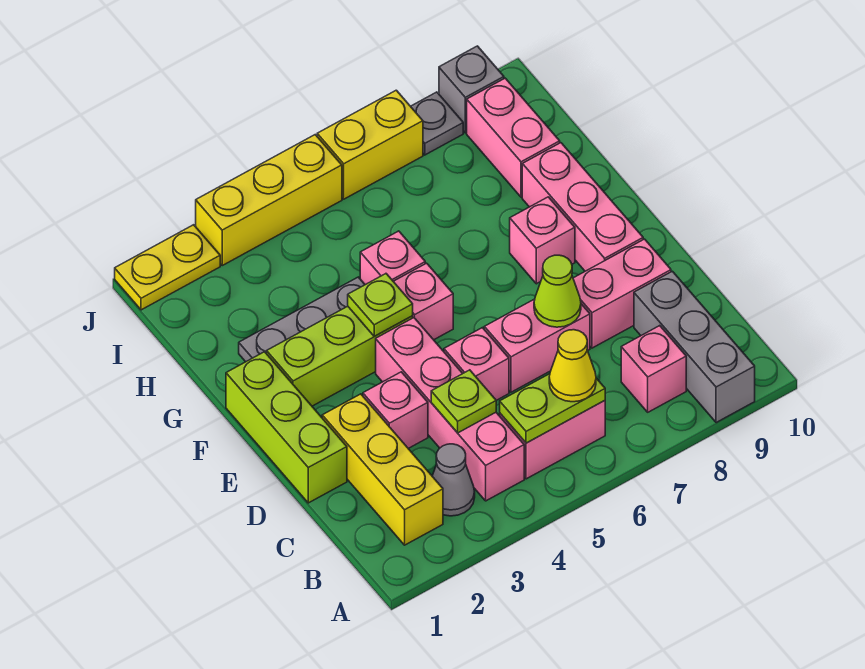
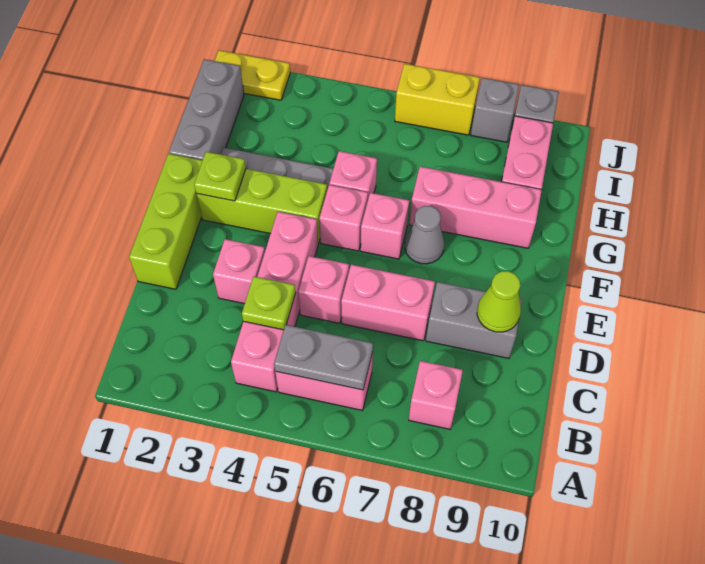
grey brick A9:C9 level 1 -> grey brick G1:I1 level 1
yellow brick B2:D2 level 1 -> none
grey cone B3 level 1 -> grey cone F7 level 1
lime plate B5:B6 level 2 -> grey plate B5:B6 level 2
yellow cone B6 level 3 -> none
lime cone D7 level 2 -> lime cone D9 level 2
pink brick D8:D9 level 1 -> grey brick D8:D9 level 1
pink brick E9:G9 level 1 -> pink brick G7:G9 level 1
lime plate F4 level 2 -> lime plate F2 level 2
pink brick F8 level 1 -> pink brick F6 level 1
yellow brick J3:J5 level 1 -> none
grey plate J8 level 1 -> grey brick J8 level 1

